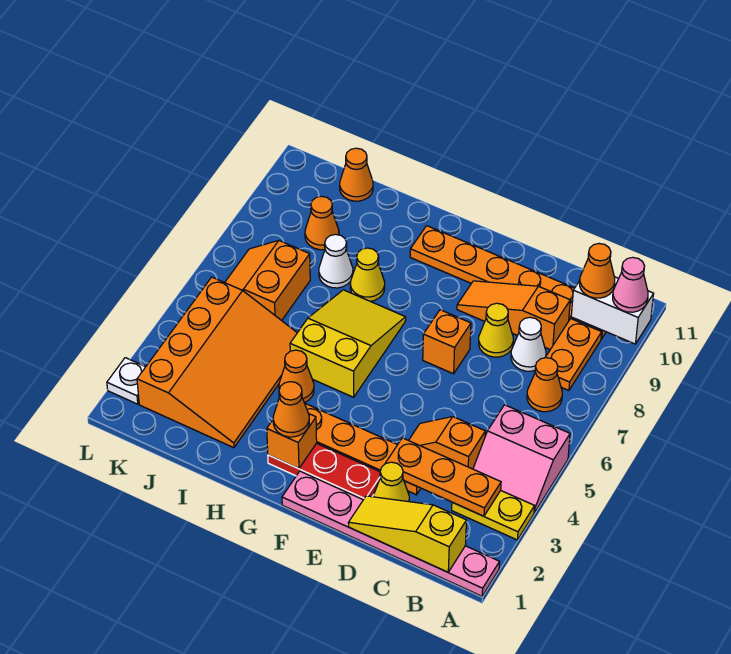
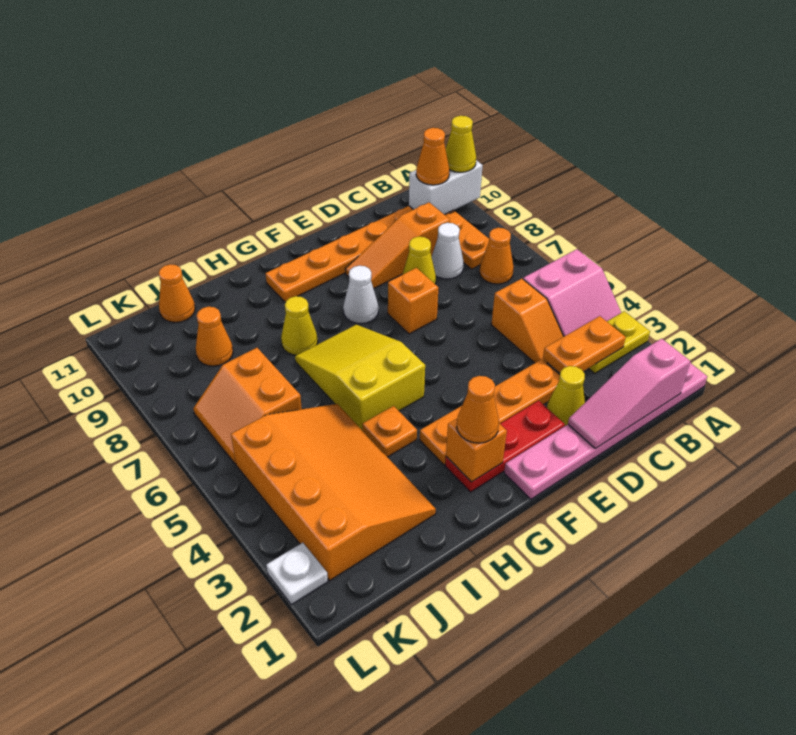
pink cone A10 level 3 -> yellow cone A10 level 3
yellow slope B1:D1 level 2 top B -> pink slope B1:D1 level 2 top B
orange plate B3:D3 level 2 -> orange plate B3:C3 level 2
orange slope C4:D4 level 1 top C -> orange slope C4:C5 level 1 top 5
orange cone H4 level 1 -> orange plate H4 level 1
white cone I8 level 1 -> white cone F8 level 1

